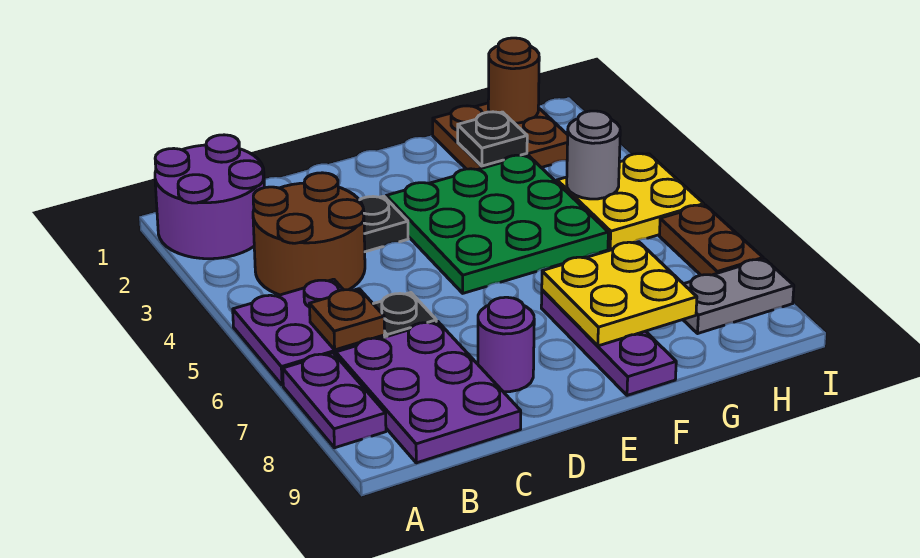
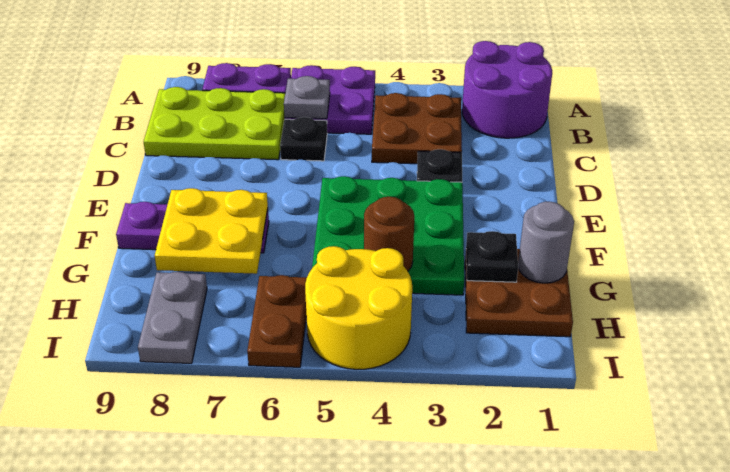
brown round brick B3:C4 level 1 -> brown plate B3:C4 level 1
brown plate B6 level 2 -> grey plate B6 level 2
purple plate B7:C9 level 1 -> lime plate B7:C9 level 1
purple round brick D8 level 1 -> none
brown round brick H1 level 2 -> brown round brick G4 level 2
yellow plate H4:I5 level 1 -> yellow round brick H4:I5 level 1
grey round brick H4 level 2 -> grey round brick G1 level 2
brown plate I6:I7 level 1 -> brown plate H6:I6 level 1

